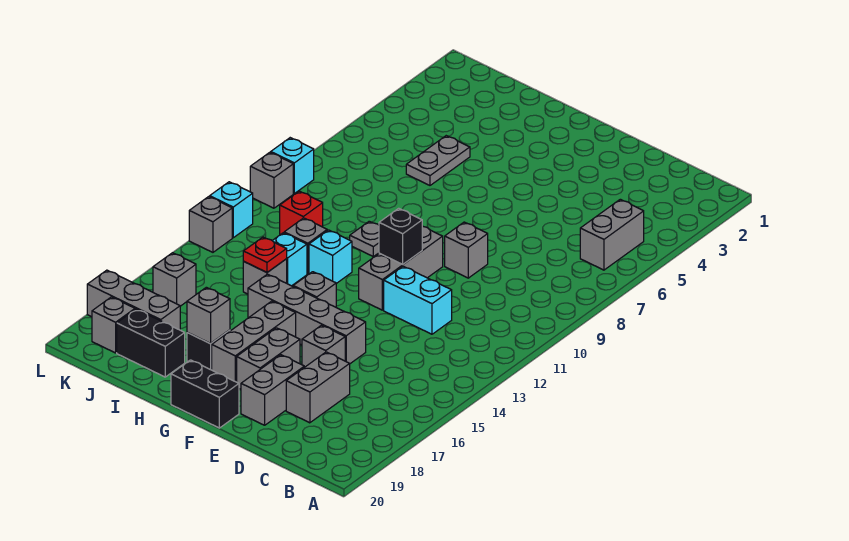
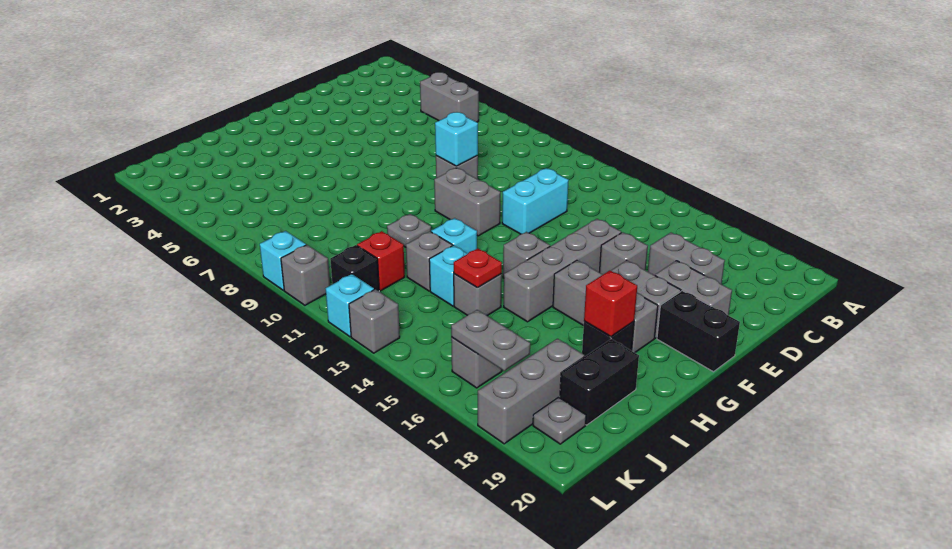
none -> cyan brick E9 level 2
grey brick F10:F12 level 1 -> grey brick F10:F11 level 1
black brick F11 level 2 -> black brick K11 level 1
black brick F20:G20 level 1 -> black brick F19:F20 level 1
grey brick H18 level 2 -> red brick H18 level 2
grey plate I5:I6 level 1 -> grey plate K16:K17 level 2
grey brick K19 level 1 -> grey plate K19 level 1

